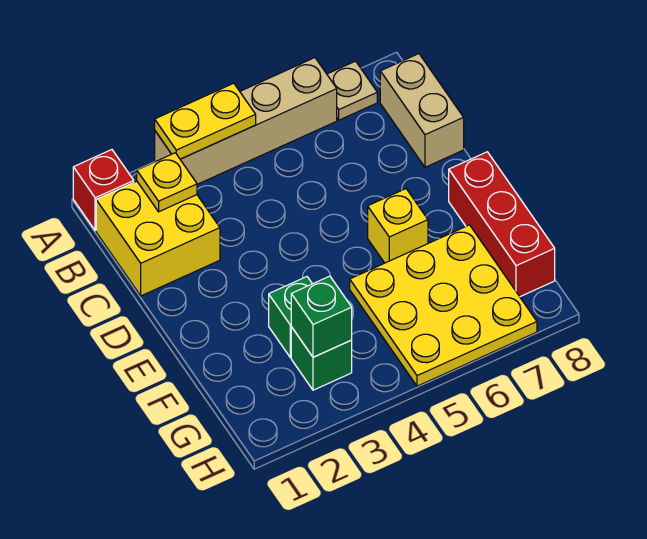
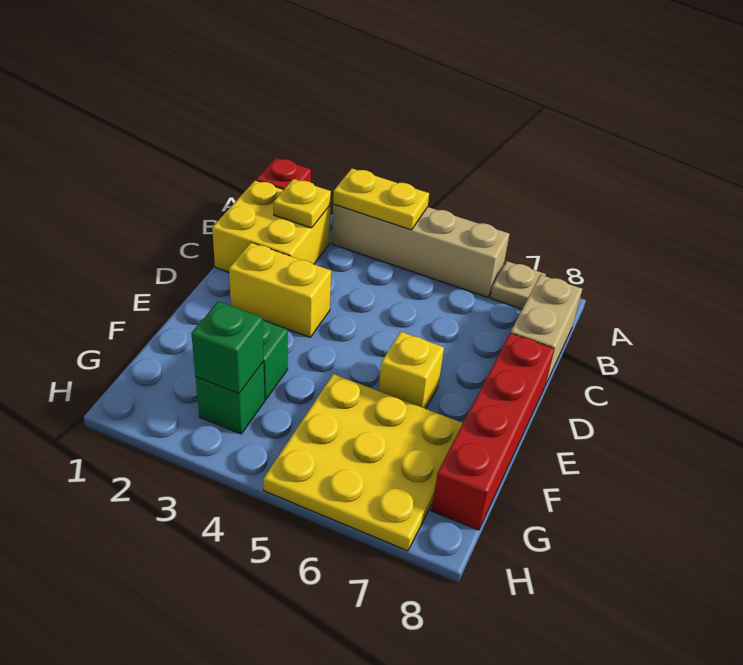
none -> yellow brick D2:D3 level 1
red brick E8:G8 level 1 -> red brick D8:G8 level 1

